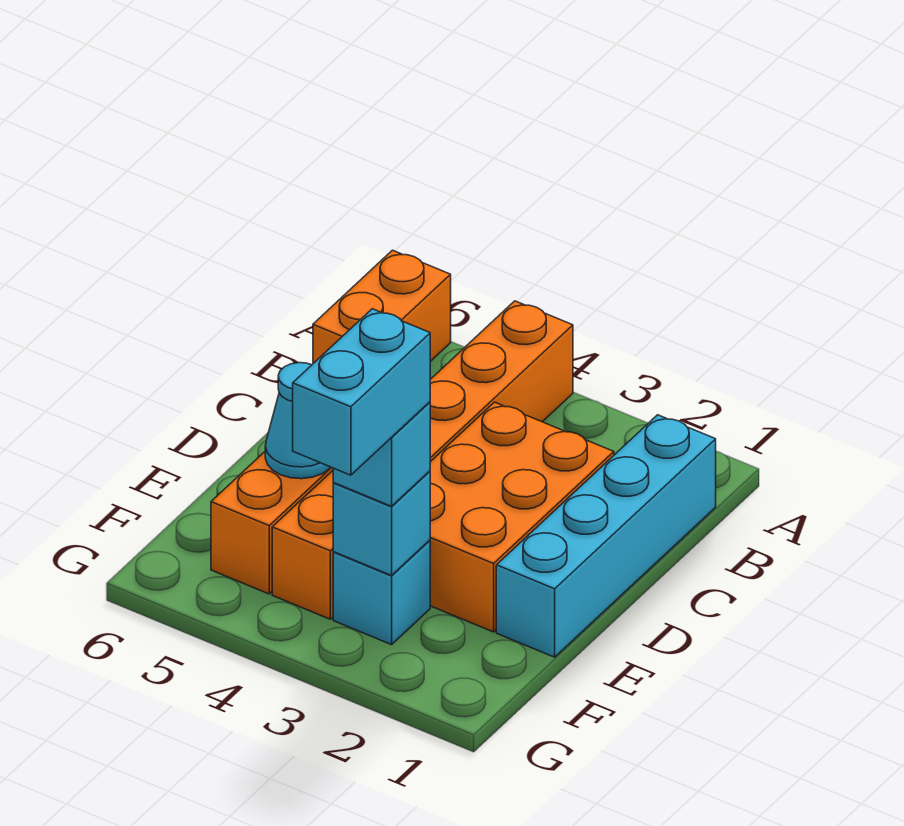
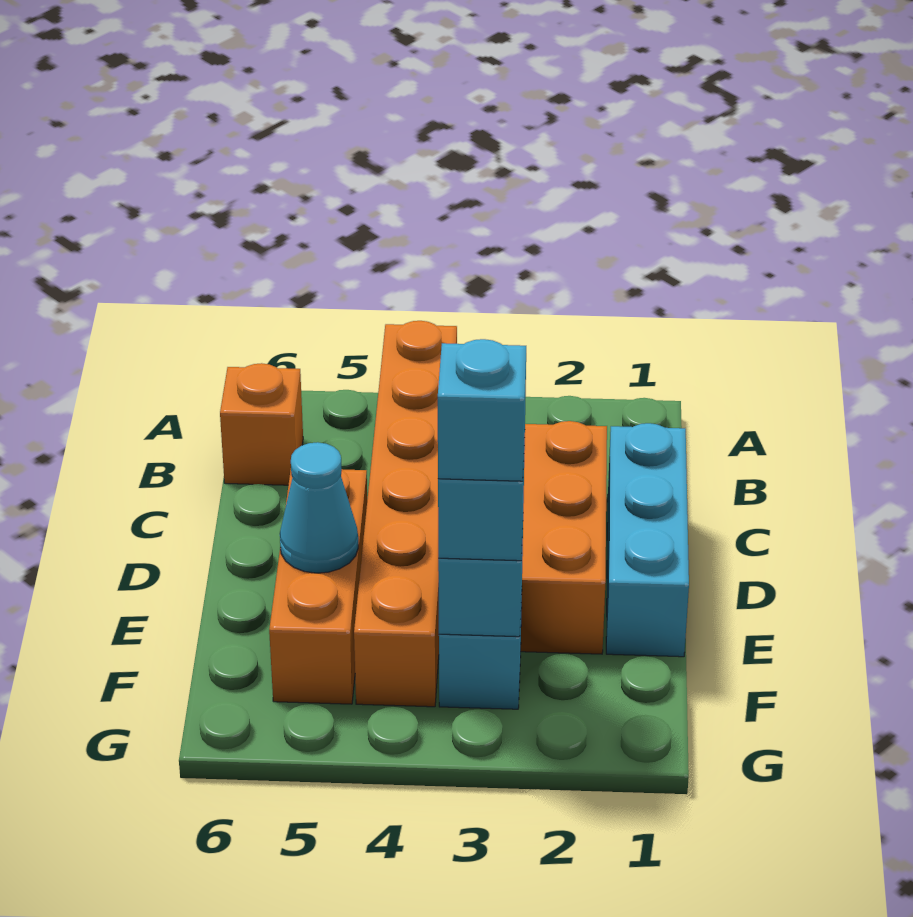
orange brick A6:B6 level 1 -> orange brick B6 level 1
cyan brick B1:E1 level 1 -> cyan brick C1:E1 level 1
cyan brick F3:G3 level 4 -> cyan brick F3 level 4

